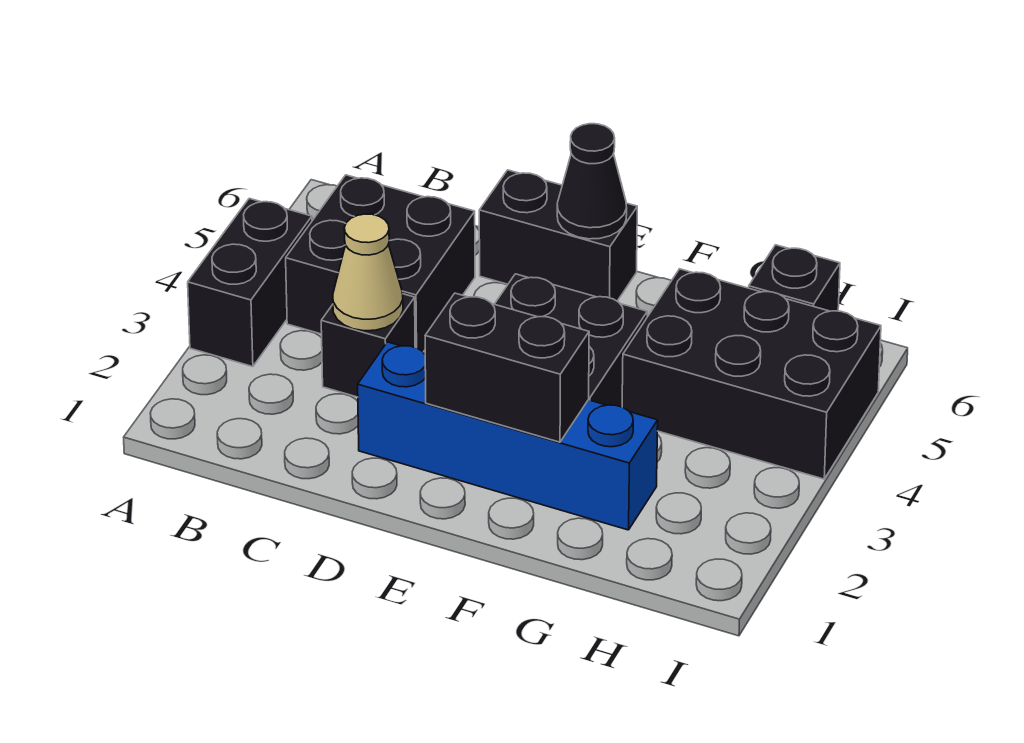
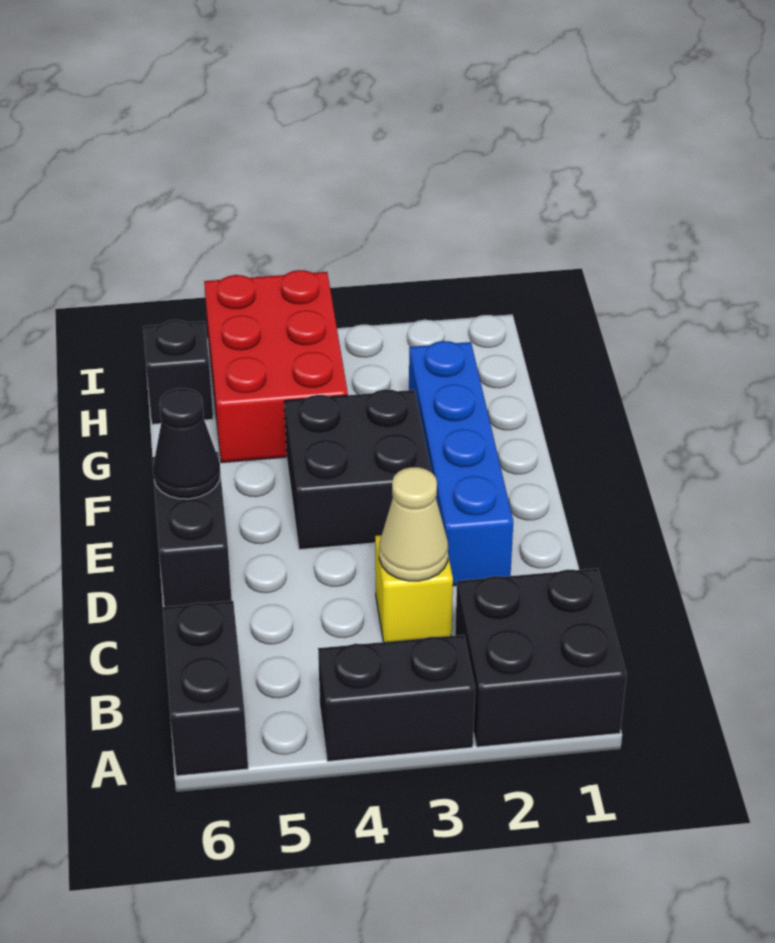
black brick B4:C5 level 1 -> black brick A1:B2 level 1
black brick C3 level 1 -> yellow brick C3 level 1
black brick E2:F2 level 2 -> black brick A6:B6 level 1
black brick G4:I5 level 1 -> red brick G4:I5 level 1

